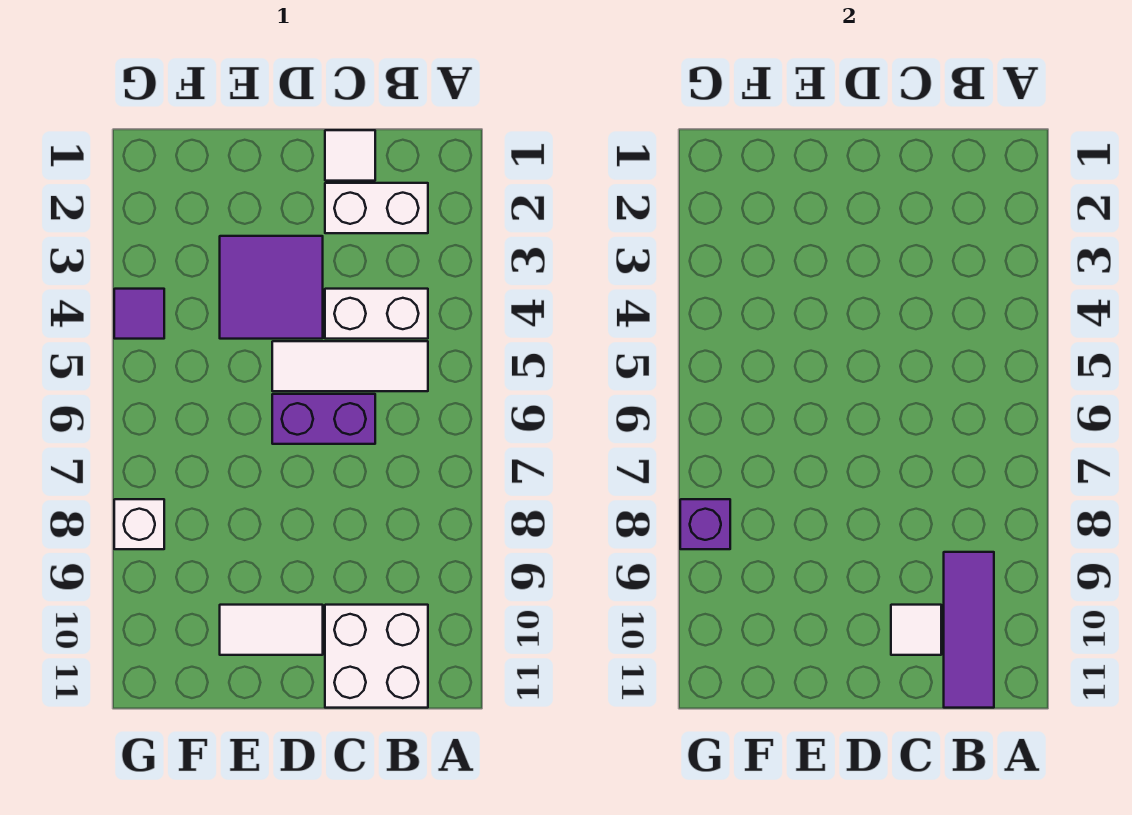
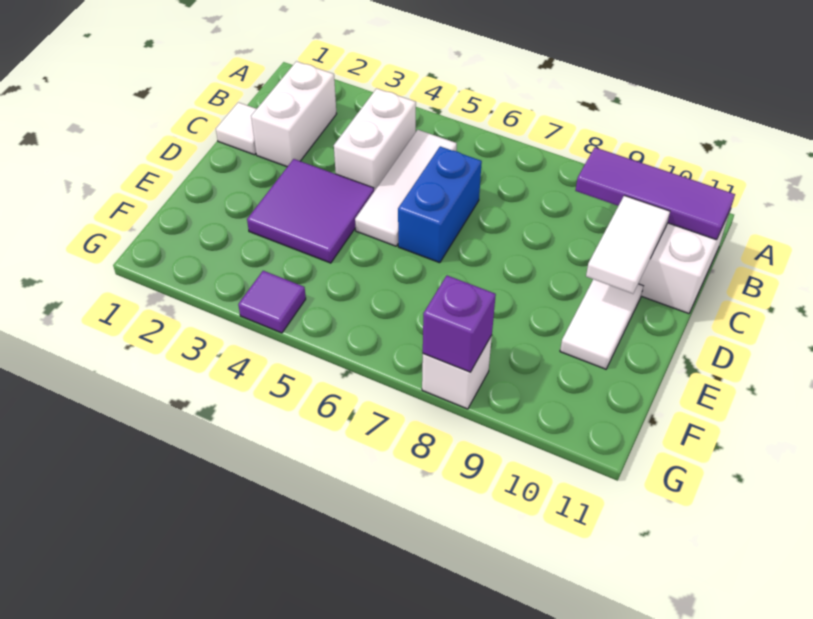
purple brick C6:D6 level 1 -> blue brick C6:D6 level 1
white tile C10 level 2 -> white tile C10:D10 level 2

